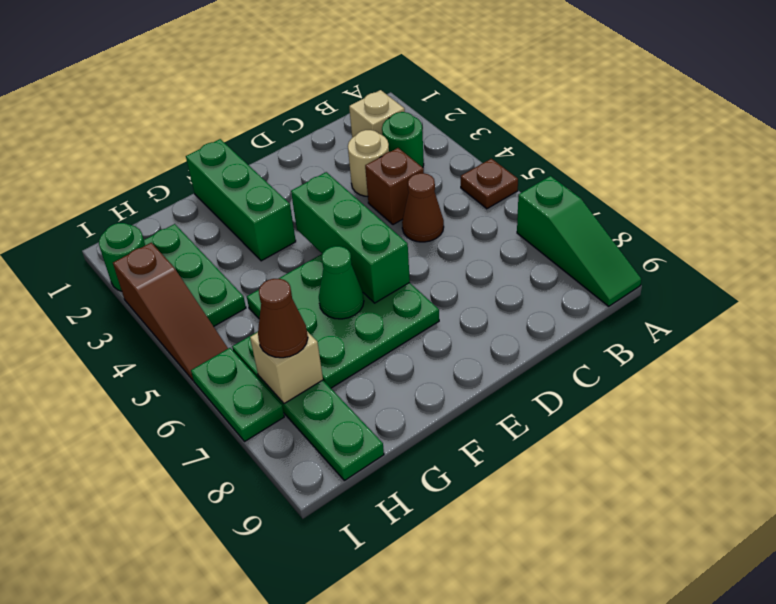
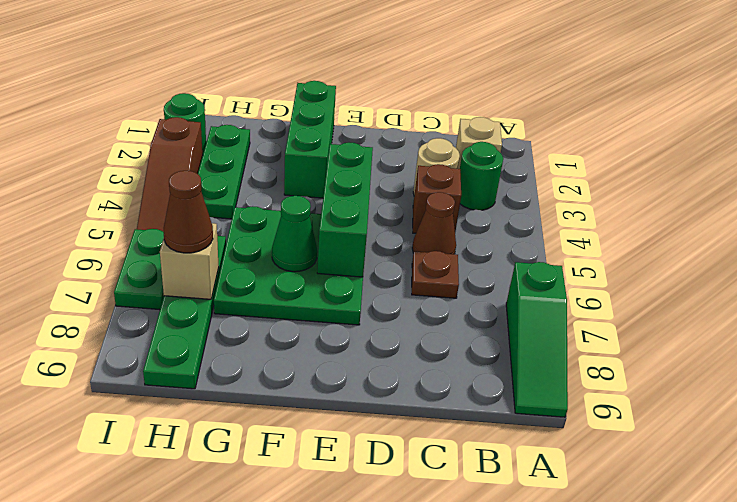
brown plate A5 level 1 -> brown plate C6 level 1

